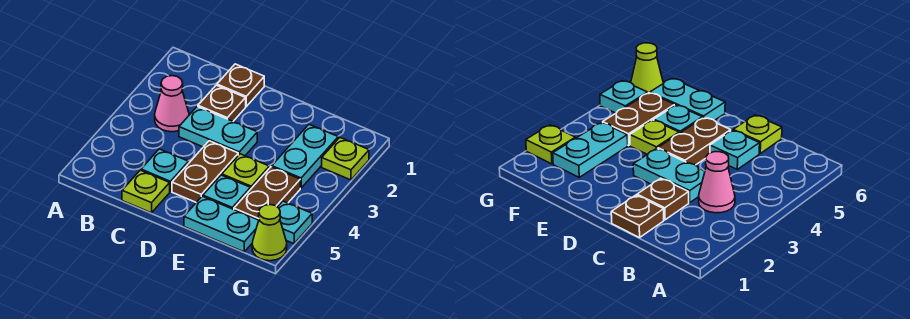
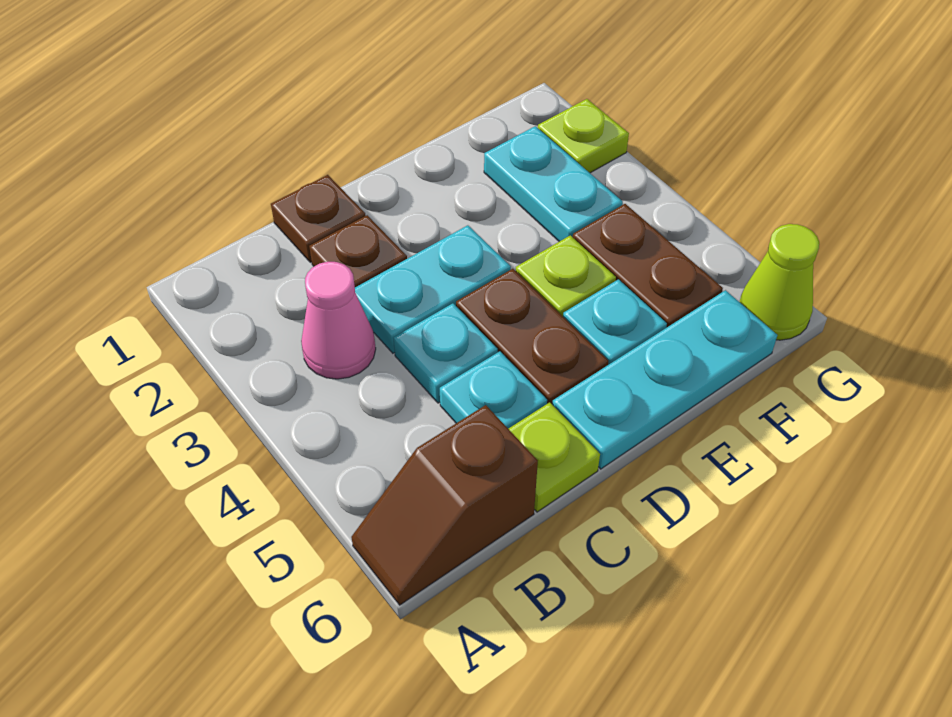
none -> brown slope A6:B6 level 1 top B
cyan plate E6:F6 level 1 -> cyan plate D6:F6 level 1
cyan plate G5 level 1 -> cyan plate C4 level 1

